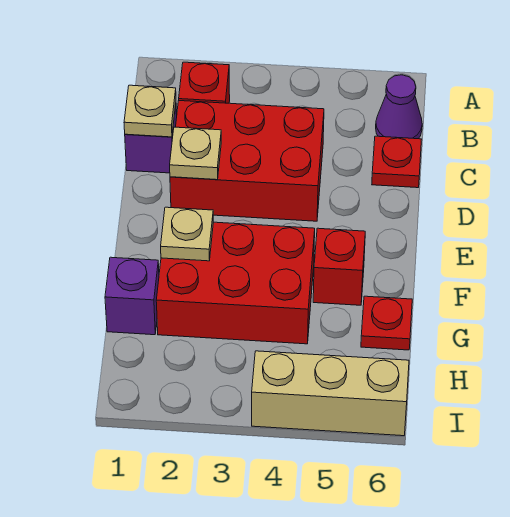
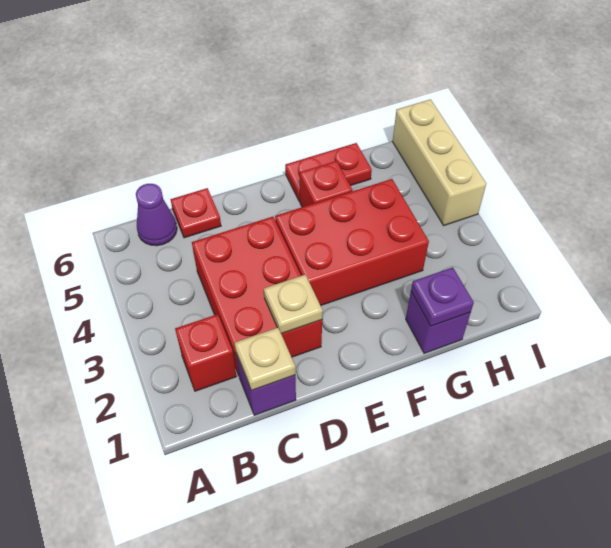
red brick F2:G4 level 1 -> red brick E3:G4 level 1
tan plate F2 level 2 -> none
none -> purple plate G1 level 2
red plate G6 level 1 -> red plate F6:G6 level 1

